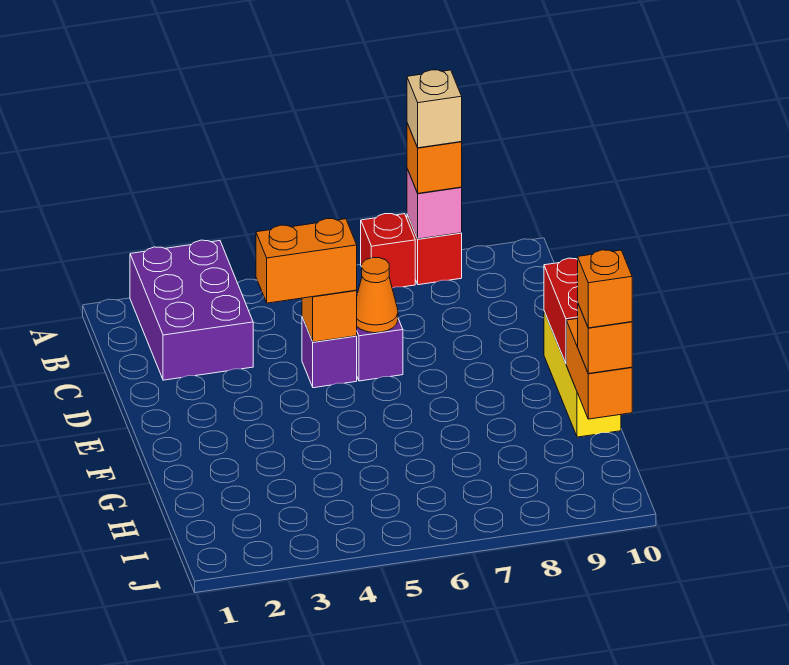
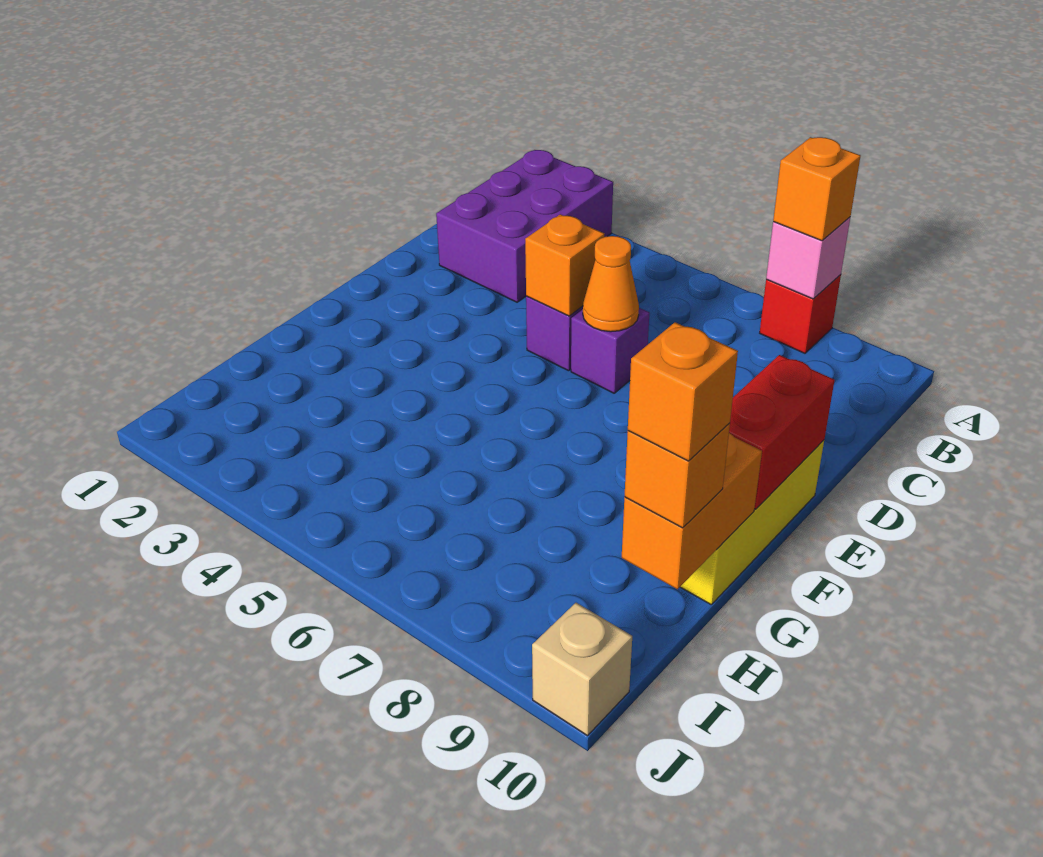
red brick A7 level 1 -> none
tan brick A8 level 4 -> tan brick J10 level 1
orange brick D4:D5 level 3 -> none

